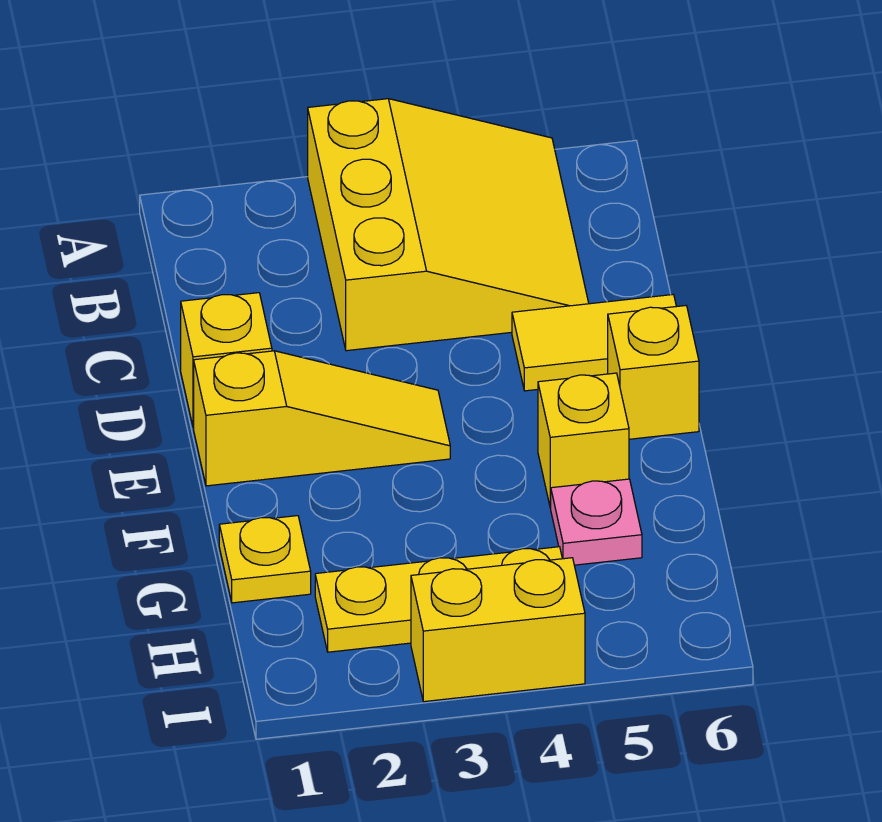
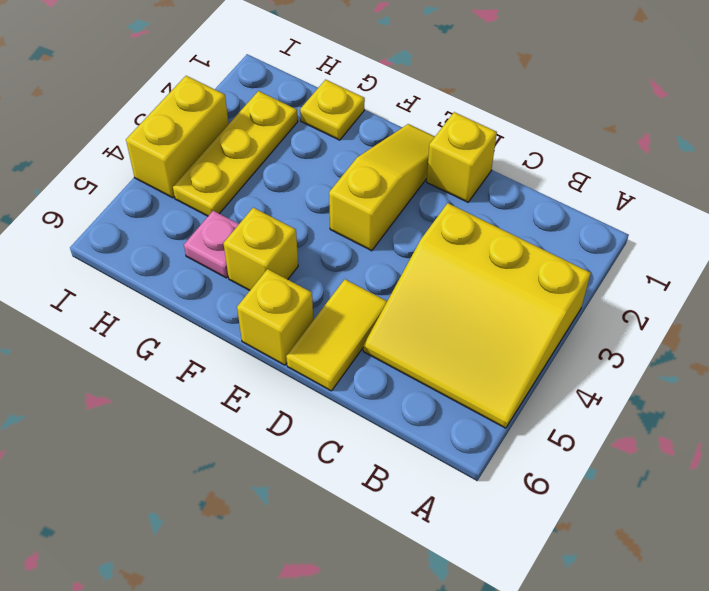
yellow slope E1:E3 level 1 top 1 -> yellow slope E1:E3 level 1 top 3

